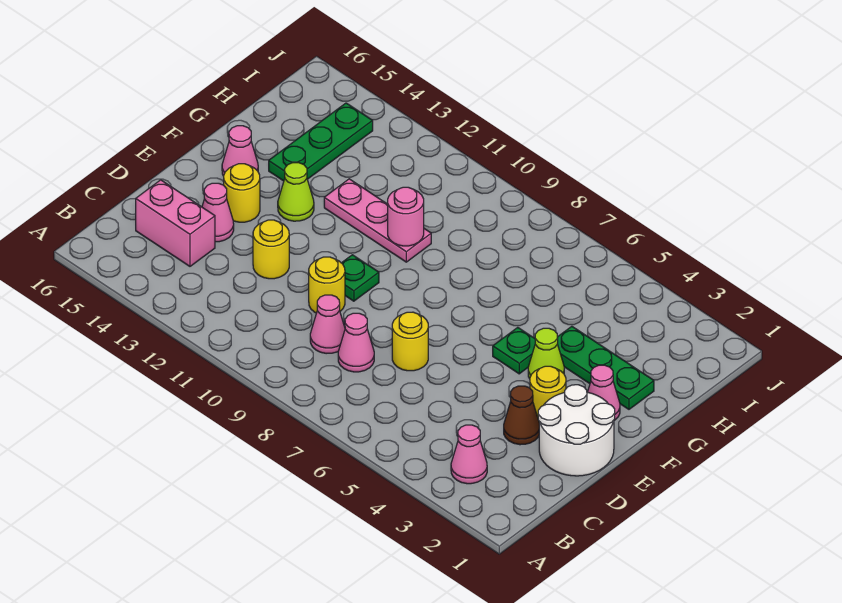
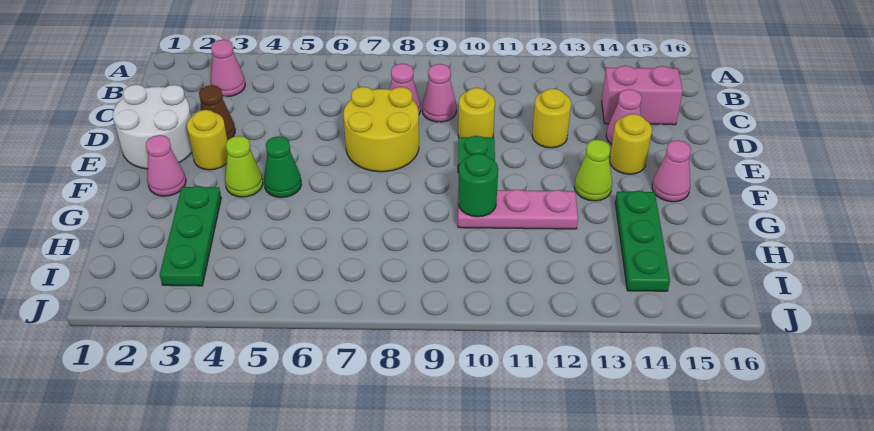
yellow round brick D7 level 1 -> yellow round brick D7:E8 level 1
green plate F5 level 1 -> green cone F5 level 1
green plate G2:G4 level 1 -> green plate G3:I3 level 1
pink round brick G10 level 2 -> green round brick G10 level 2

